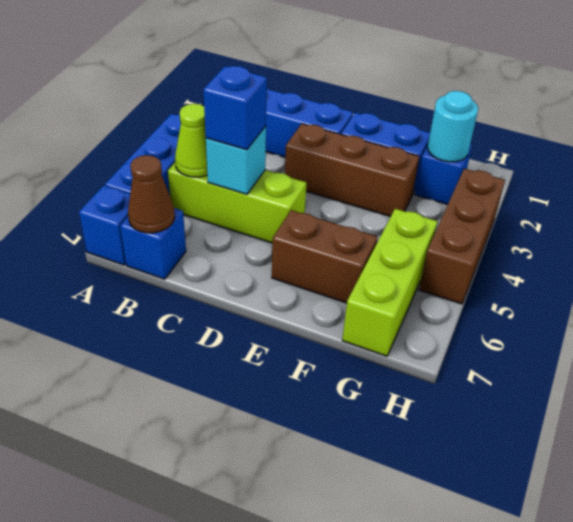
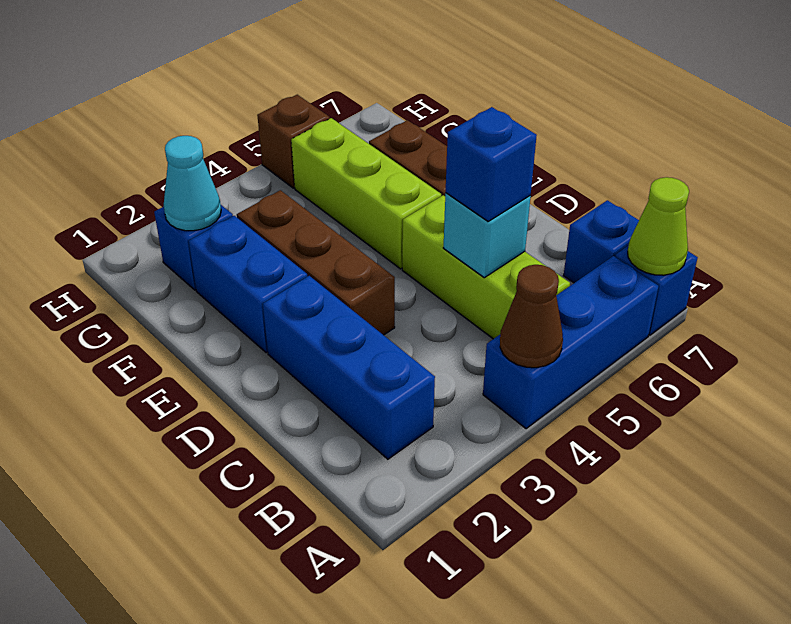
lime cone B5 level 2 -> lime cone A7 level 2
brown cone B7 level 2 -> brown cone A4 level 2
cyan round brick G2 level 2 -> cyan cone G2 level 2
lime brick G5:G7 level 1 -> lime brick E5:G5 level 1
brown brick H3:H5 level 1 -> brown brick H5 level 1

